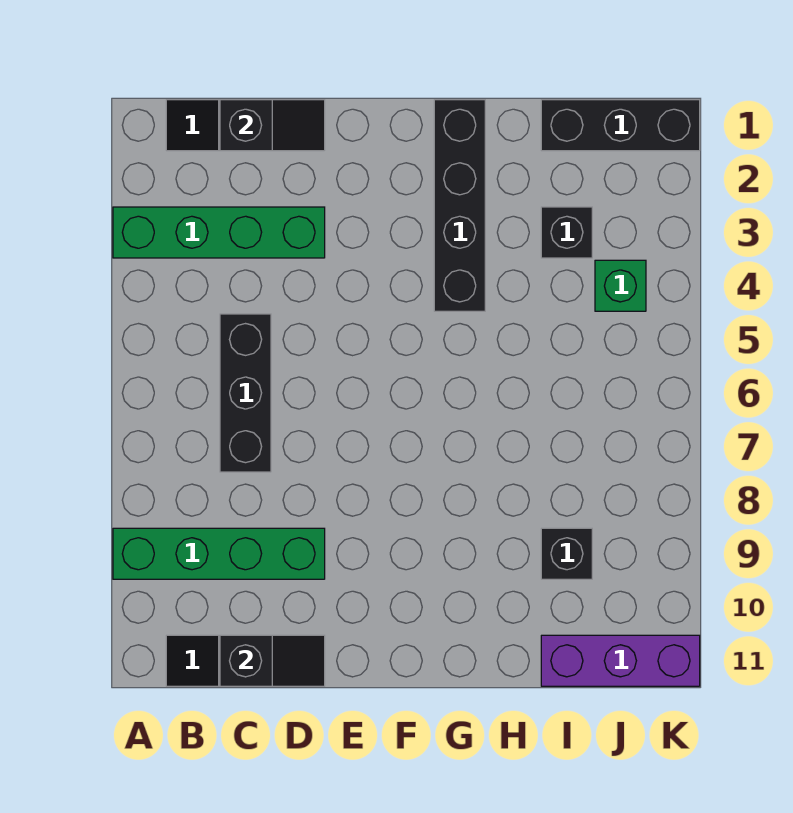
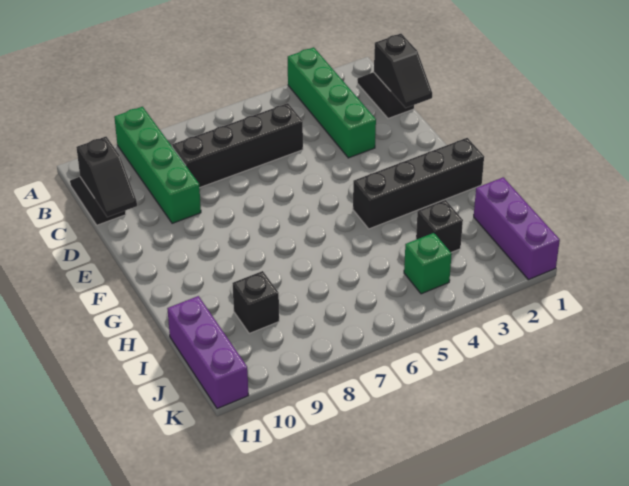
black brick C5:C7 level 1 -> black brick C5:C8 level 1
black brick I1:K1 level 1 -> purple brick I1:K1 level 1

